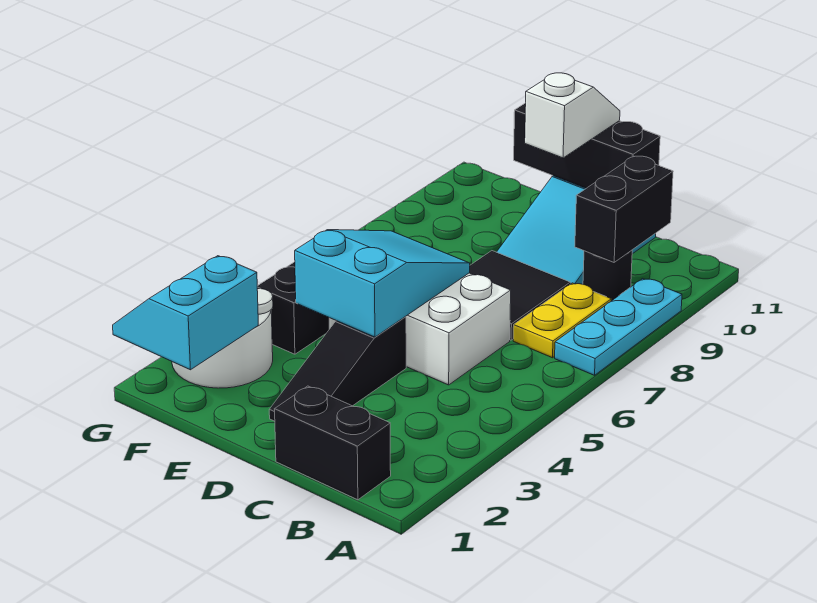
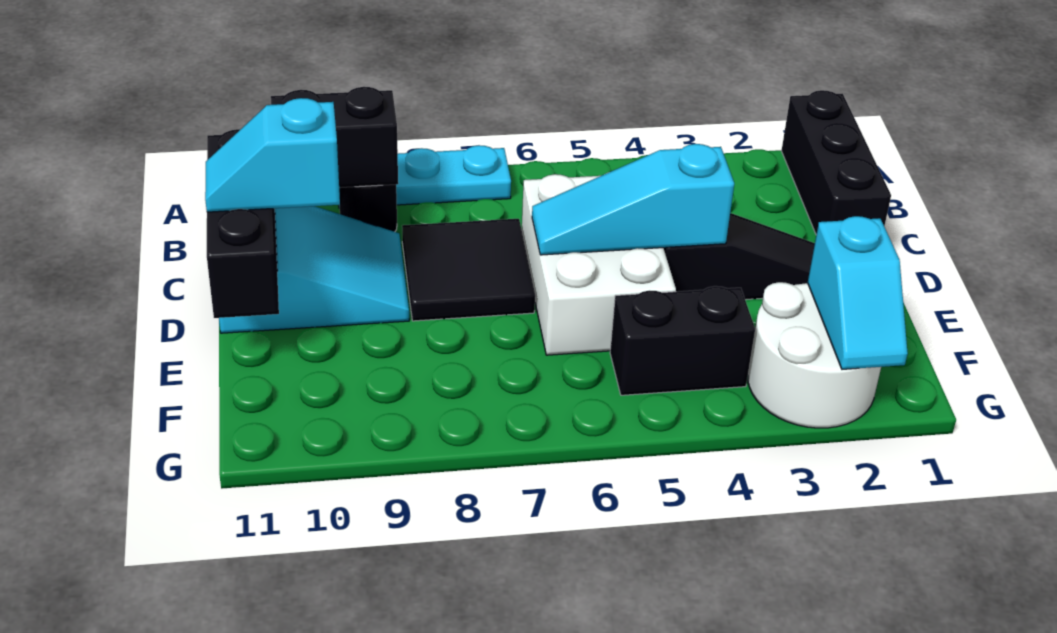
black brick B1:C1 level 1 -> black brick A1:C1 level 1
yellow plate B7:B8 level 1 -> none
cyan slope D4:E6 level 2 top 4 -> cyan slope D4:D6 level 2 top 4
white slope D10:D11 level 3 top 10 -> cyan slope D10:D11 level 3 top 10
cyan slope F1:G2 level 2 top F -> cyan slope F2:G2 level 2 top F

